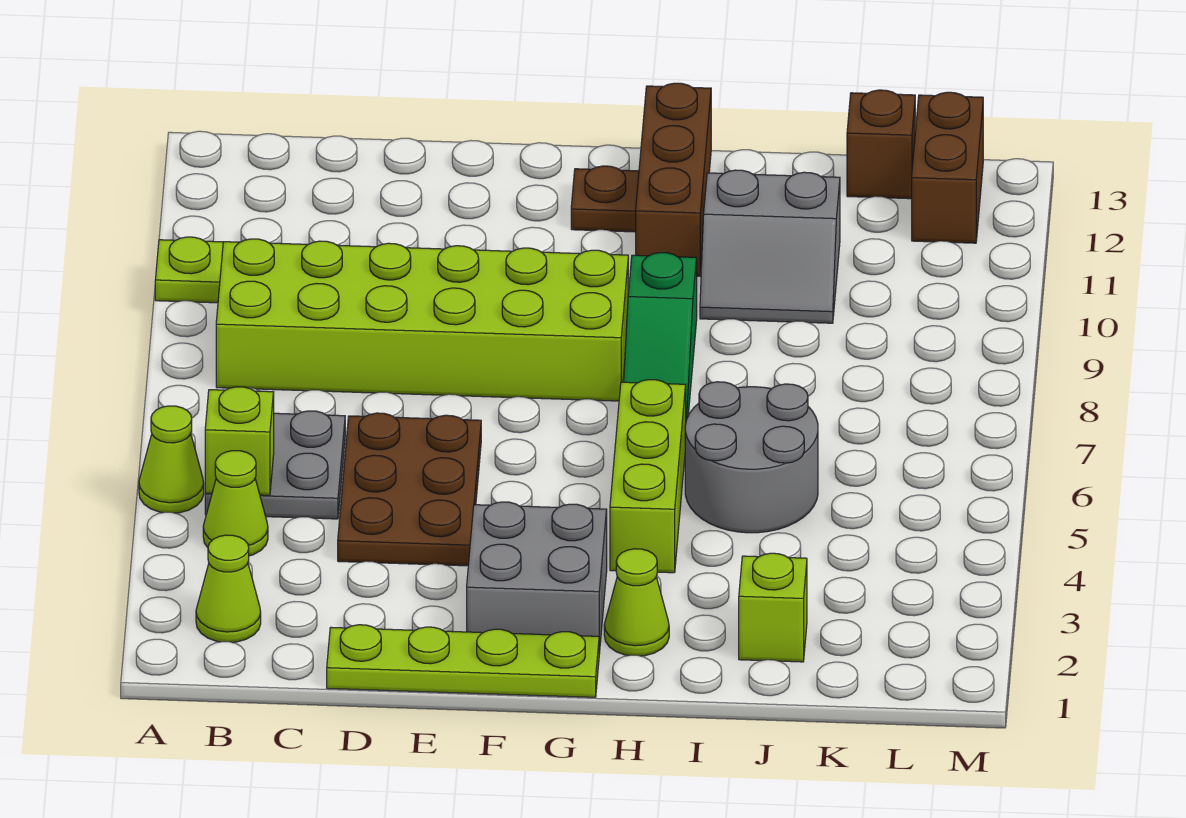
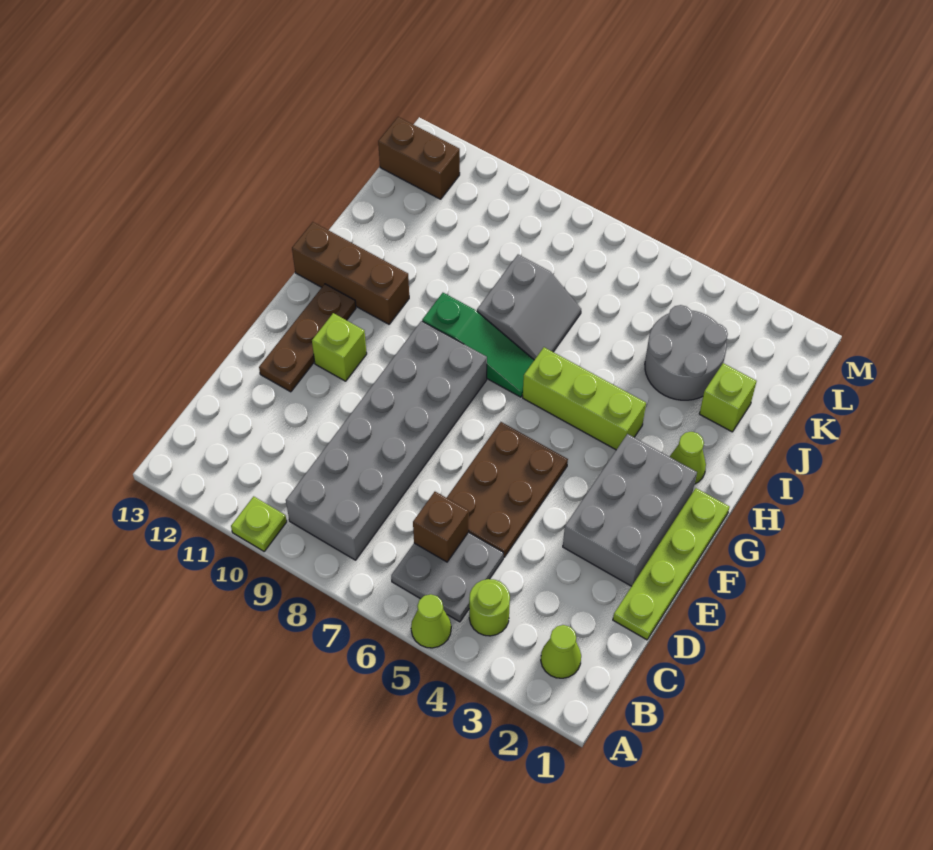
lime cone B4 level 1 -> lime round brick B4 level 1
lime brick B5 level 2 -> lime brick F11 level 1
lime brick B8:G9 level 1 -> grey brick B8:G9 level 1
brown plate D4:E6 level 1 -> brown plate D5:F6 level 1
grey brick F2:G3 level 1 -> grey brick E2:G3 level 1
brown plate G12 level 1 -> brown plate E12:G12 level 1
grey round brick I5:J6 level 1 -> grey round brick J3:K4 level 1
grey slope I10:J11 level 1 top 11 -> grey slope I7:J8 level 1 top 8
brown brick K13 level 1 -> brown brick C6 level 2

